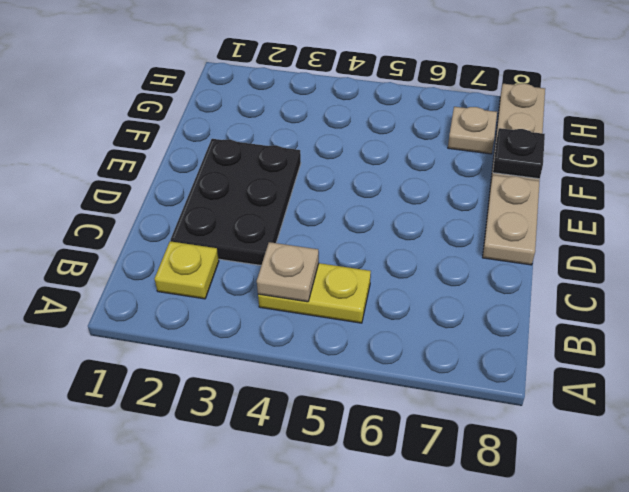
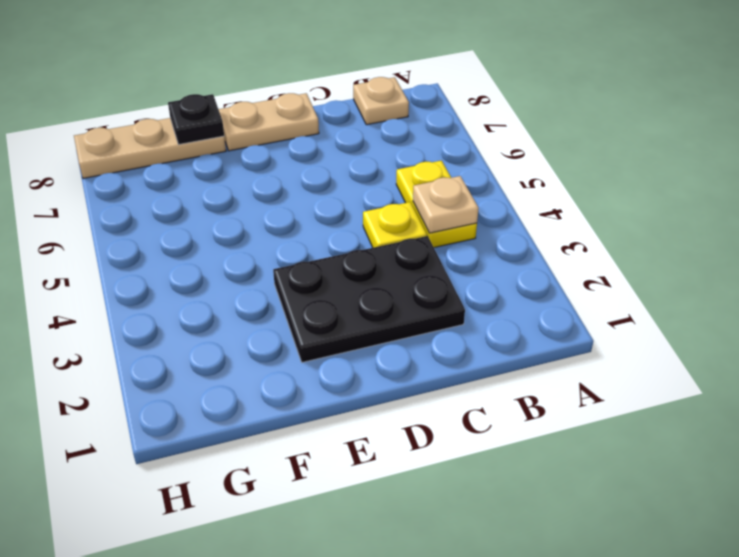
yellow plate B2 level 1 -> yellow plate C4 level 1
tan plate G7 level 1 -> tan plate B8 level 1

